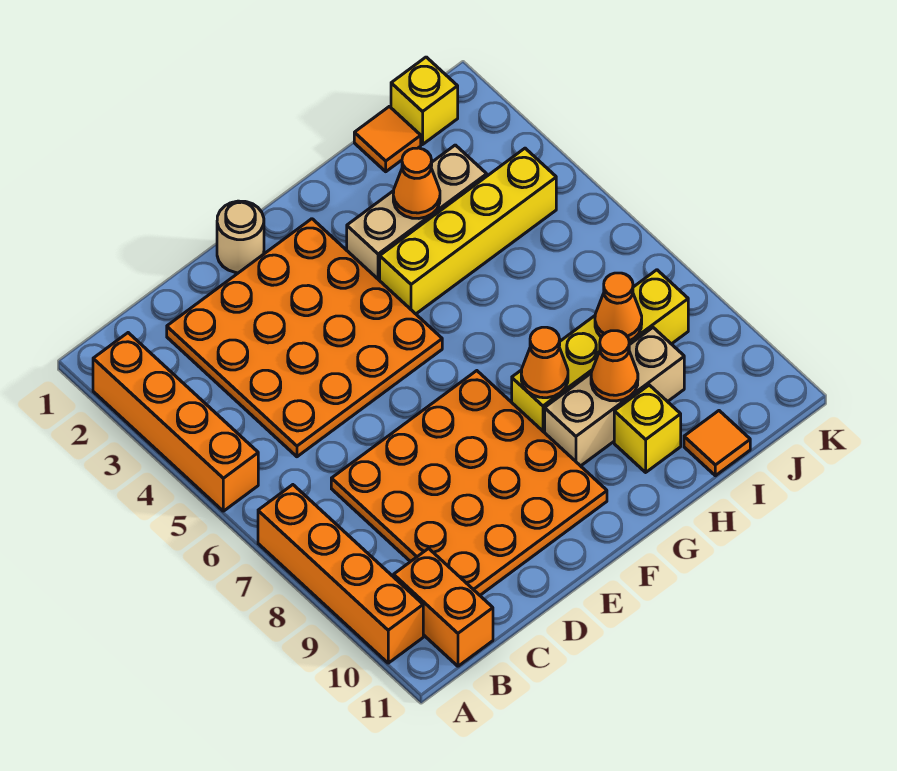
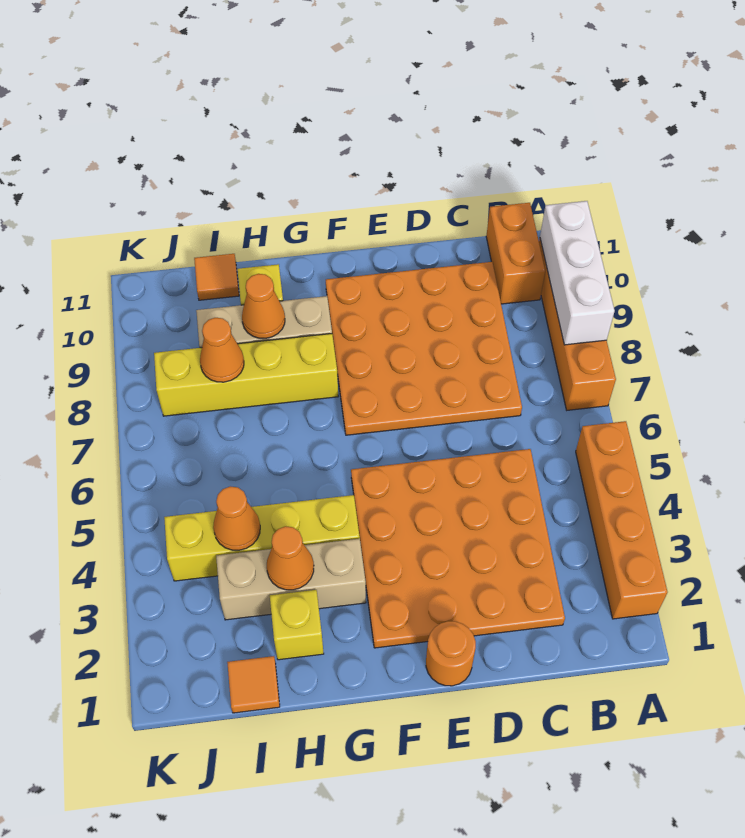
none -> white brick A8:A10 level 2
tan round brick E1 level 1 -> orange round brick E1 level 1
orange cone G8 level 2 -> orange cone I4 level 2
yellow brick J1 level 1 -> yellow brick H2 level 1

